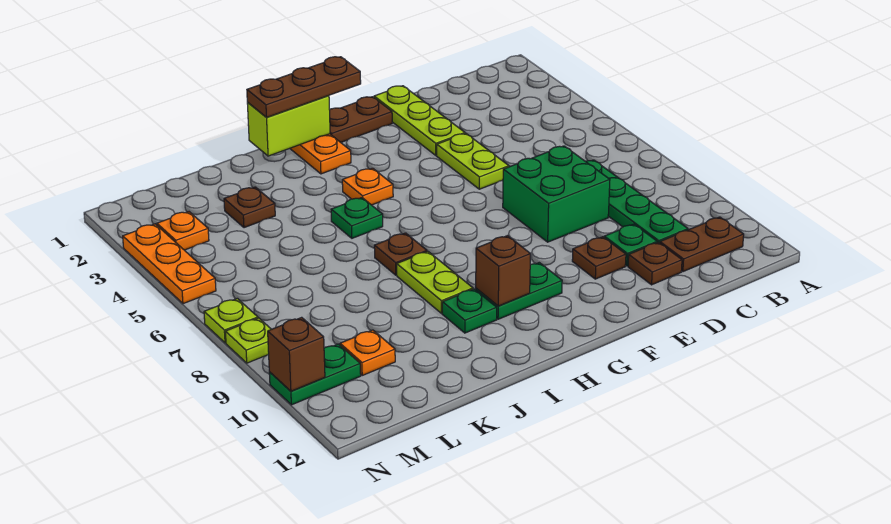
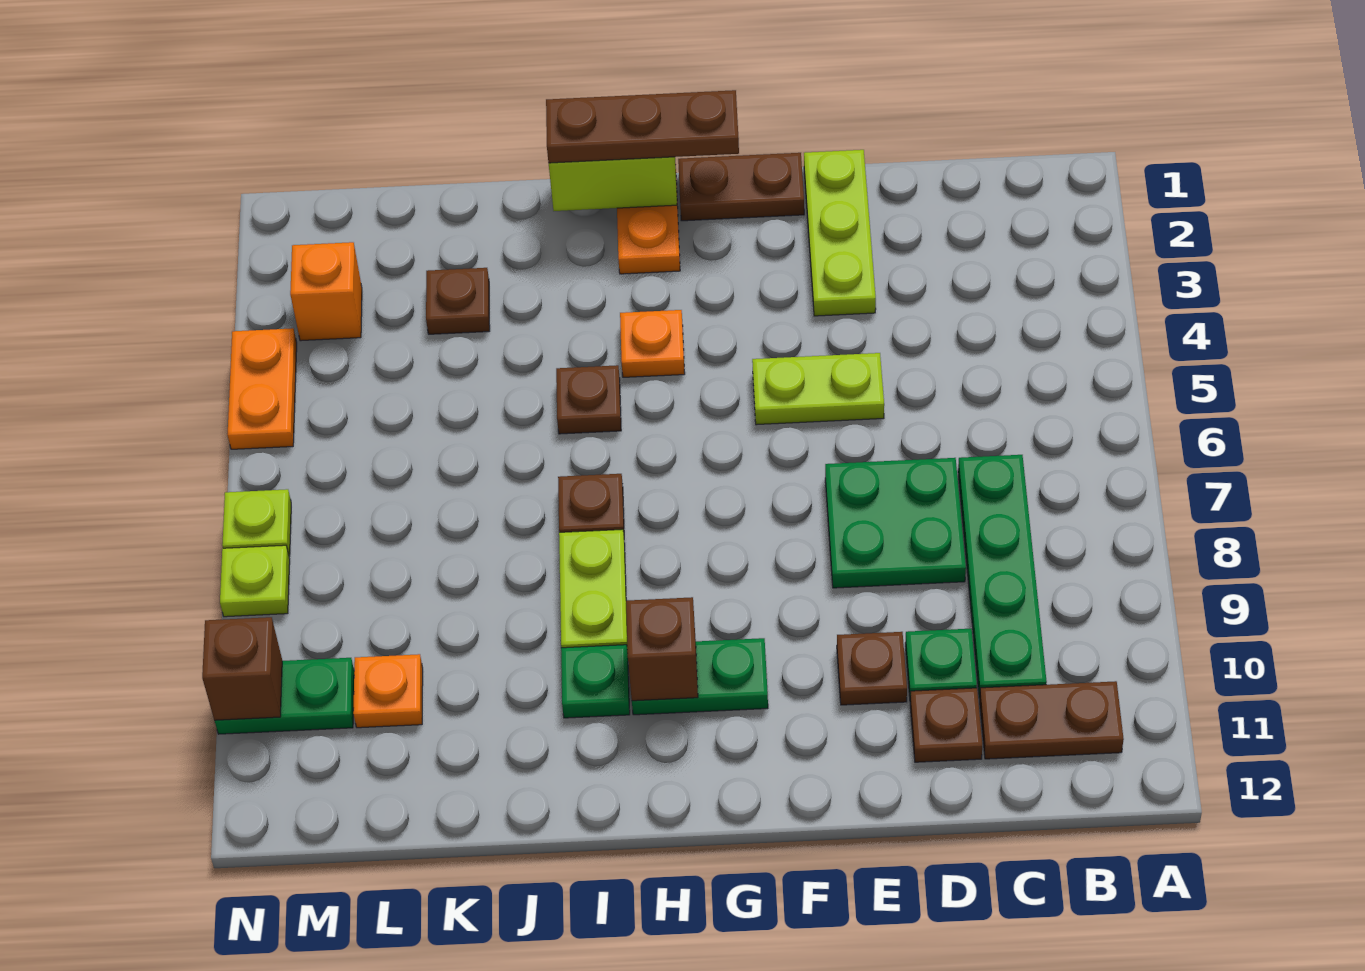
green brick D7:E8 level 1 -> green plate D7:E8 level 1
lime plate E4:E5 level 1 -> lime plate E5:F5 level 1
green plate I5 level 1 -> brown plate I5 level 1
orange plate M3 level 1 -> orange brick M3 level 1
orange plate N3:N5 level 1 -> orange plate N4:N5 level 1

